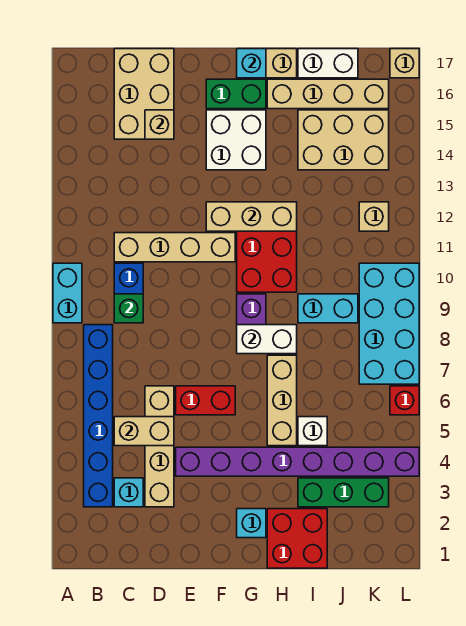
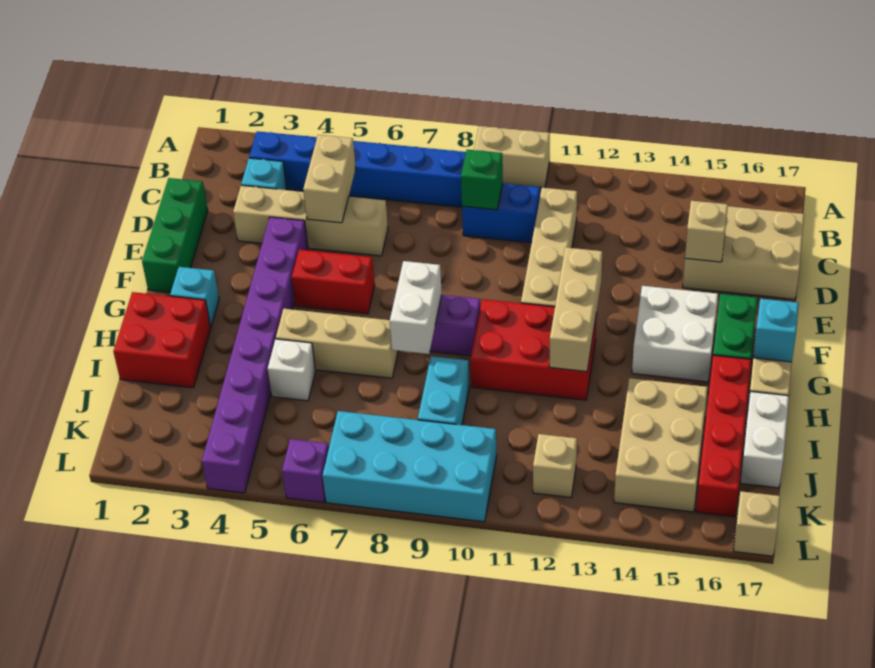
cyan brick A9:A10 level 1 -> tan brick A9:A10 level 1
red brick E6:F6 level 1 -> red brick F5:F6 level 1
tan brick H16:K16 level 1 -> red brick H16:K16 level 1
green brick I3:K3 level 1 -> green brick D1:F1 level 1
red brick L6 level 1 -> purple brick L6 level 1

